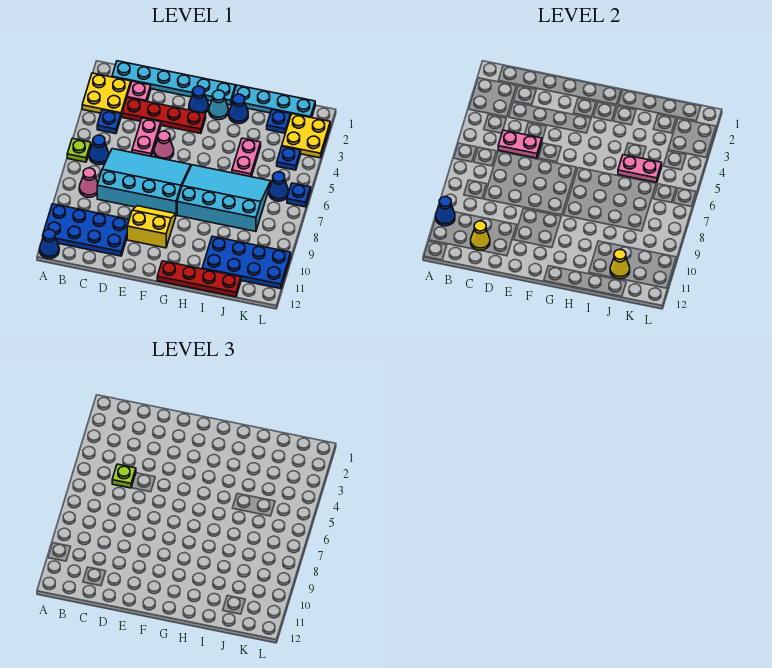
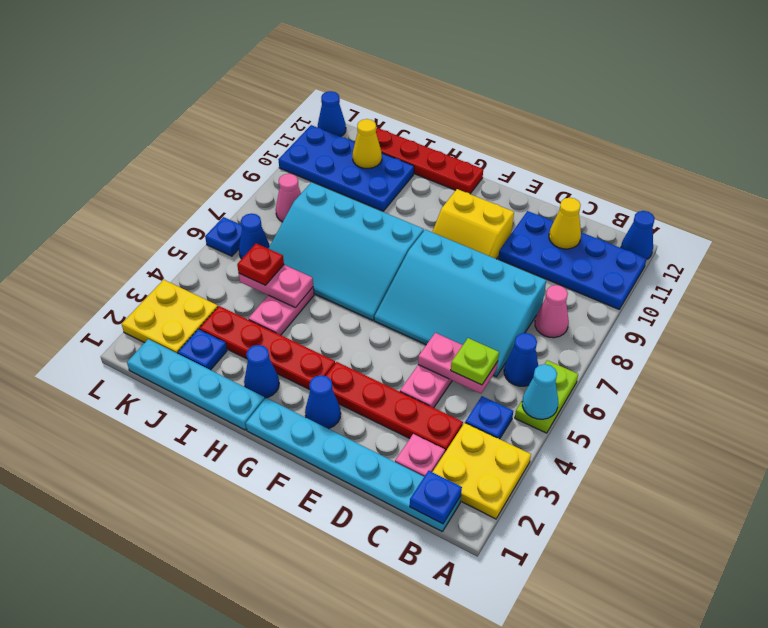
lime plate A6 level 1 -> lime plate A5:A6 level 1
blue cone A10 level 2 -> blue cone L12 level 1
pink cone E5 level 1 -> pink cone K8 level 1
cyan cone G2 level 1 -> cyan cone A5 level 2
none -> red plate G3:J3 level 1
none -> red plate J5 level 3
blue plate K4 level 1 -> blue plate B1 level 2

